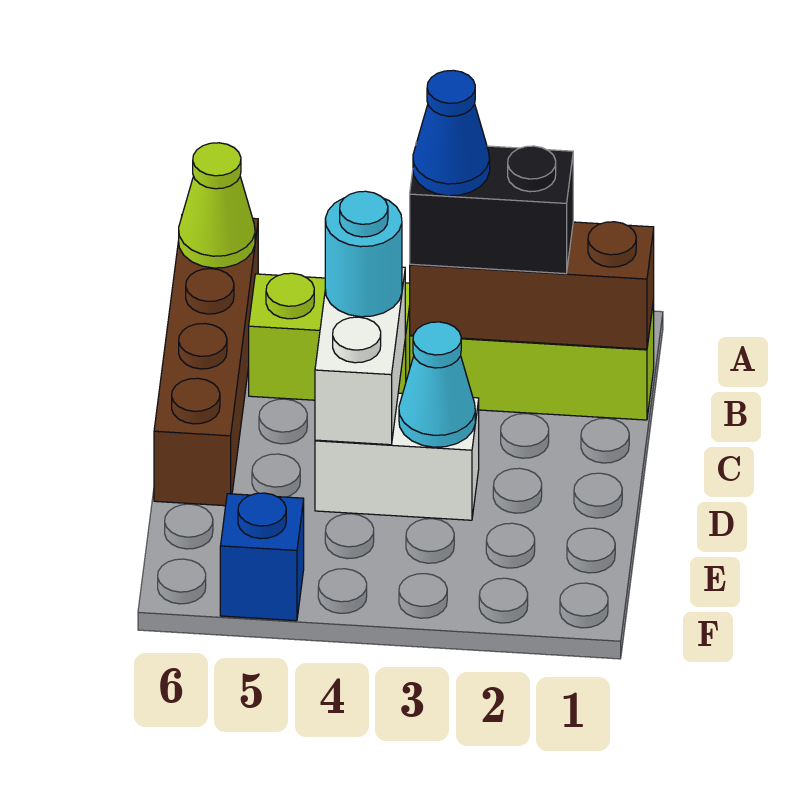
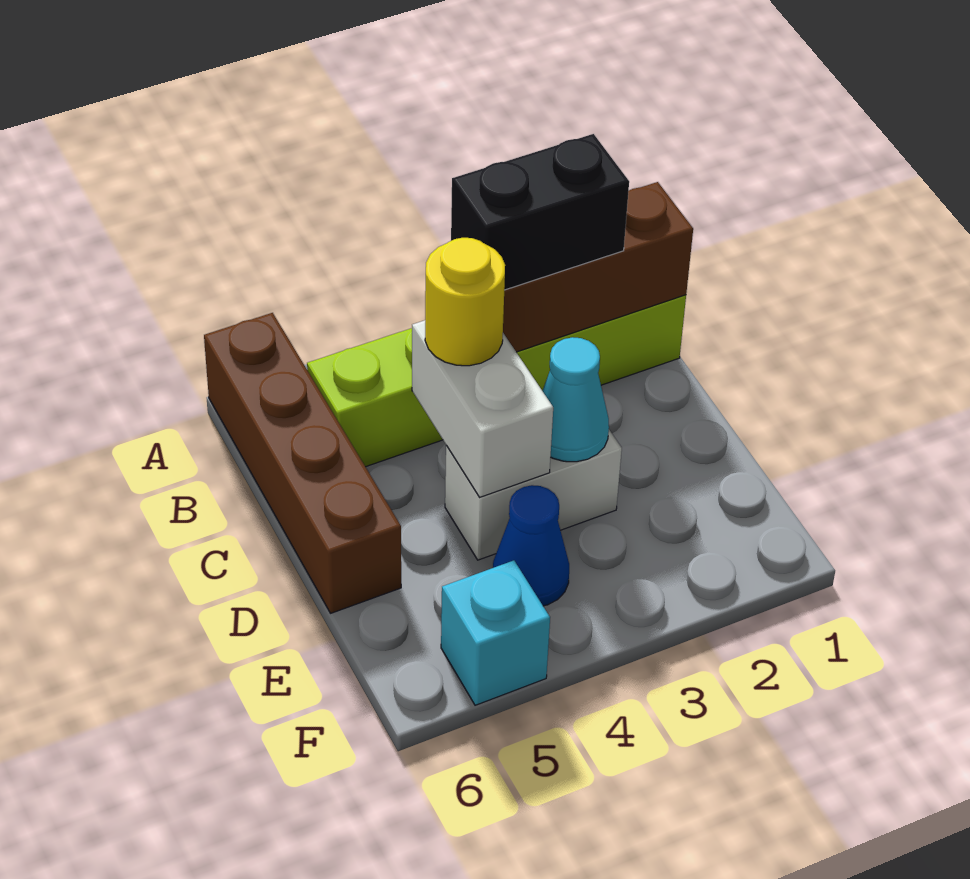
lime cone A6 level 2 -> none
blue cone B3 level 4 -> blue cone E4 level 1
cyan round brick C4 level 3 -> yellow round brick C4 level 3
blue brick F5 level 1 -> cyan brick F5 level 1

